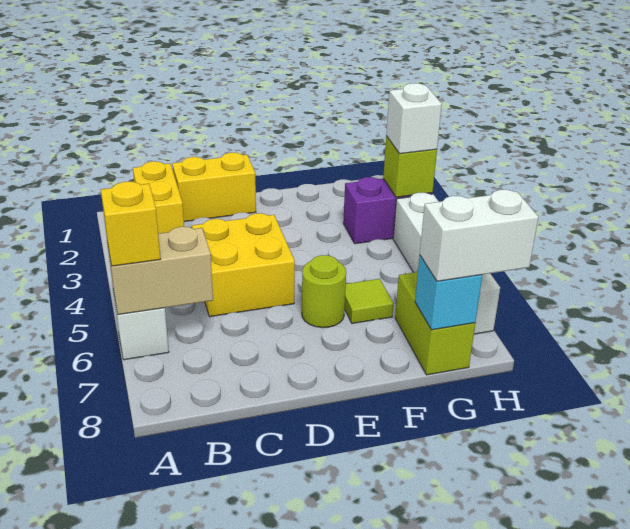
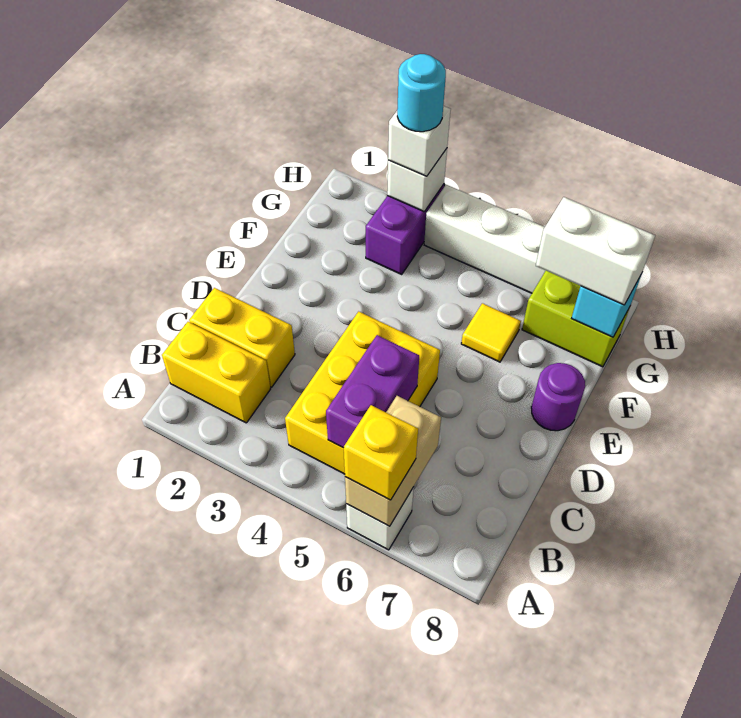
none -> purple brick B5:C5 level 2
yellow brick C1:D1 level 1 -> yellow brick C1:C2 level 1
yellow brick C4:D5 level 1 -> yellow brick B4:D5 level 1
lime round brick E6 level 1 -> none
none -> purple round brick E8 level 1
lime tile F6 level 1 -> yellow tile F6 level 1
white brick G8:H8 level 3 -> white brick G7:G8 level 3
lime brick H3 level 2 -> white brick H3 level 2
none -> cyan round brick H3 level 4

